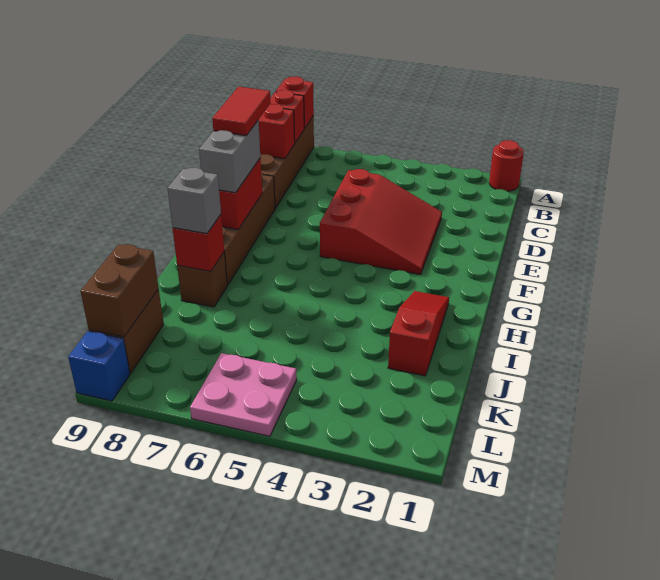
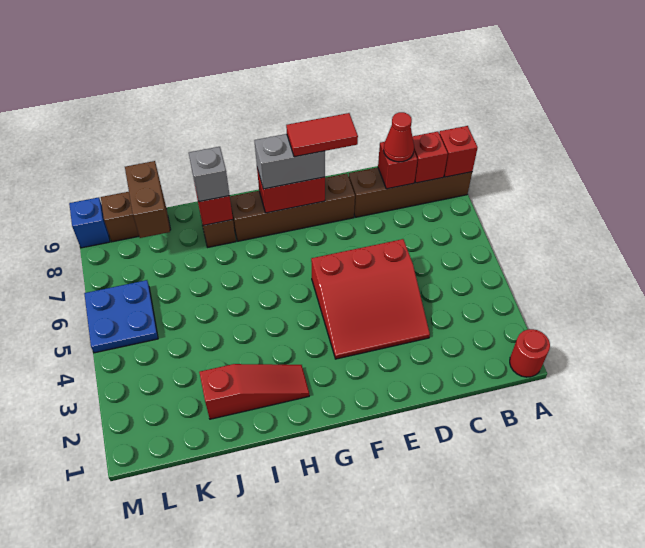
none -> red cone C8 level 3
brown brick K9:L9 level 2 -> brown brick K8:K9 level 2
pink plate L5:M6 level 1 -> blue plate L5:M6 level 1

